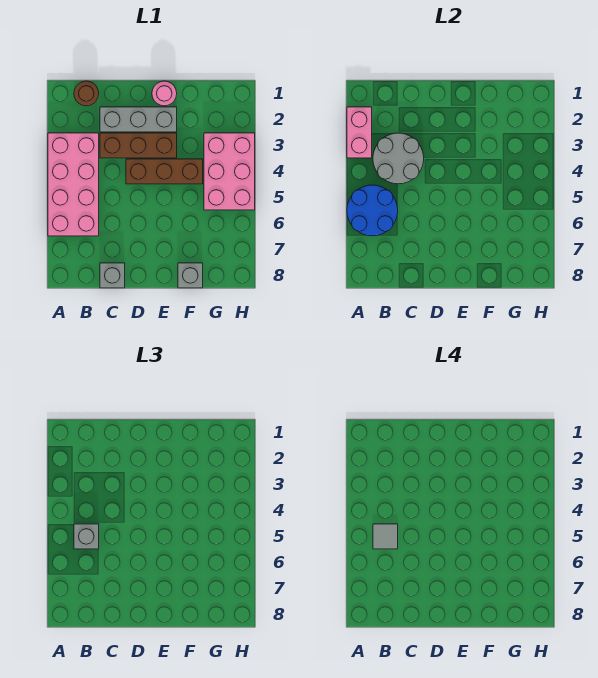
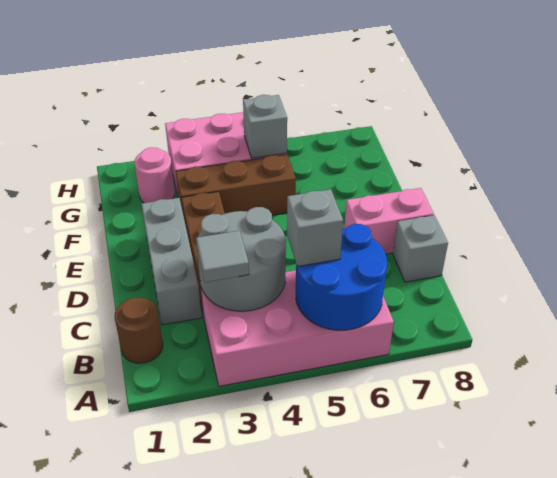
pink brick A2:A3 level 2 -> pink brick D7:D8 level 1
grey tile B5 level 4 -> grey tile B3 level 3
brown brick D4:F4 level 1 -> brown brick F3:F5 level 1
pink round brick E1 level 1 -> pink round brick G2 level 1
grey brick F8 level 1 -> grey brick G5 level 2

